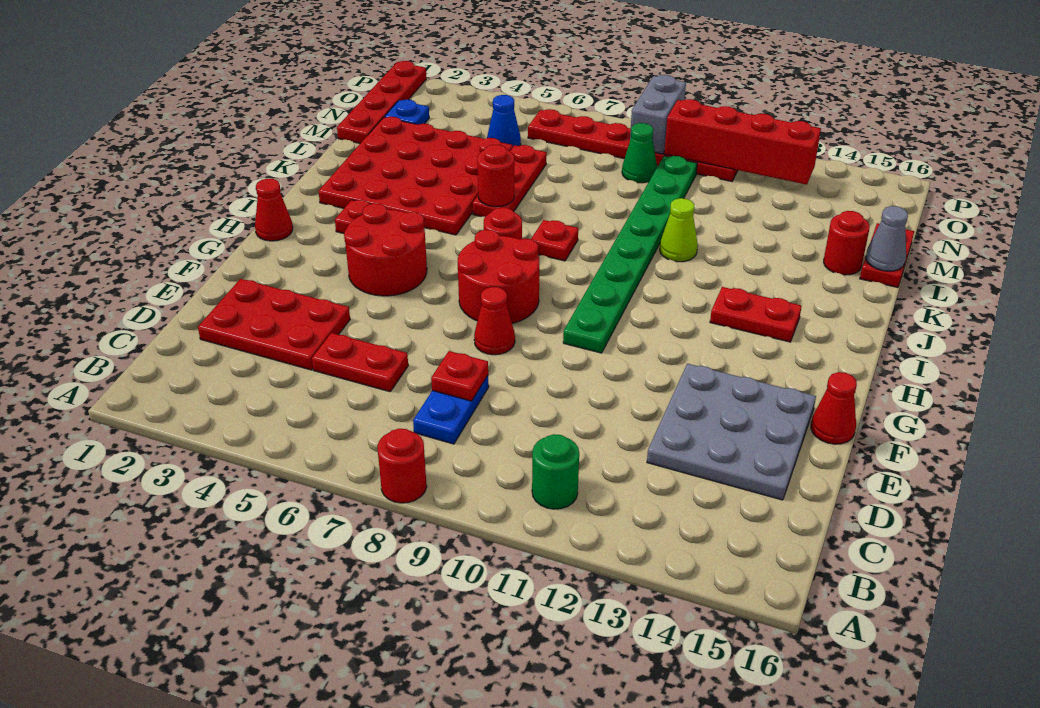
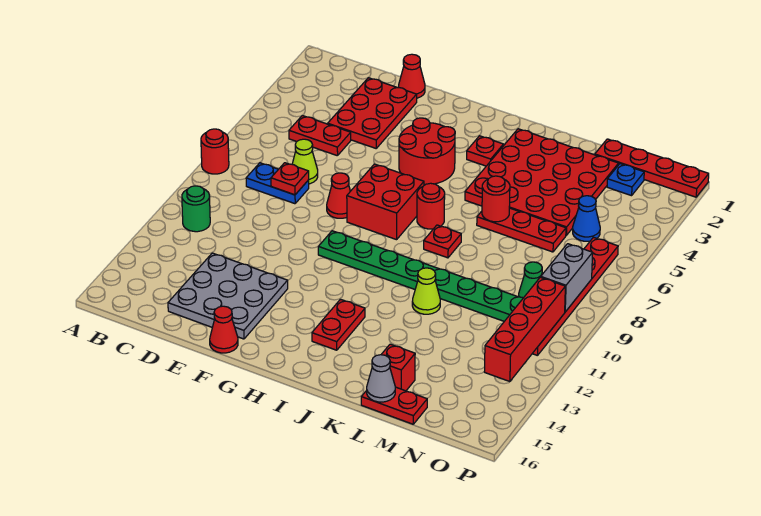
red plate D5:D6 level 1 -> red plate C5:D5 level 1
none -> lime cone D7 level 1
red round brick G7:H8 level 1 -> red brick G7:H8 level 1
red cone H1 level 1 -> red cone E1 level 1
red round brick L15 level 1 -> red brick L15 level 1
grey brick O9:P9 level 2 -> grey brick O8:O9 level 2

